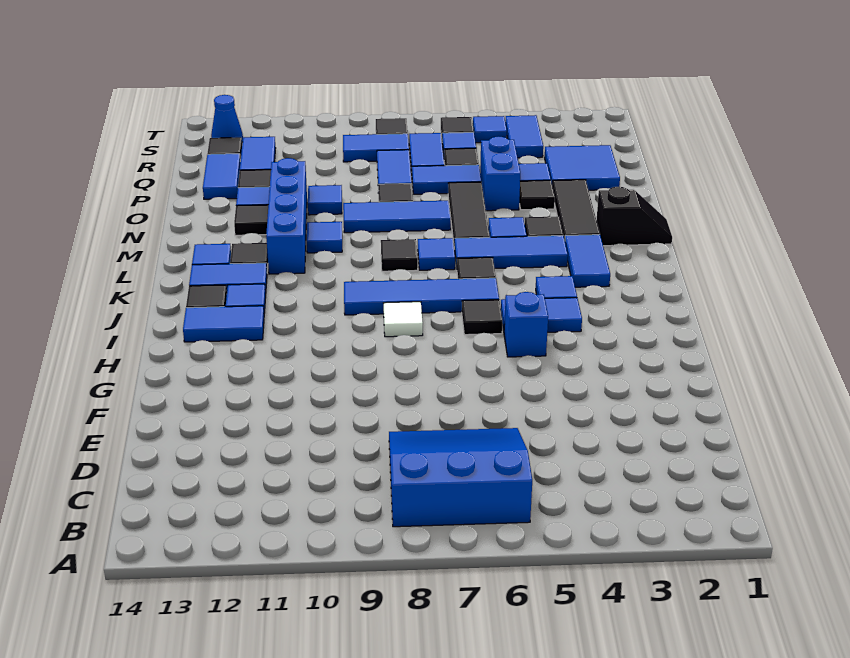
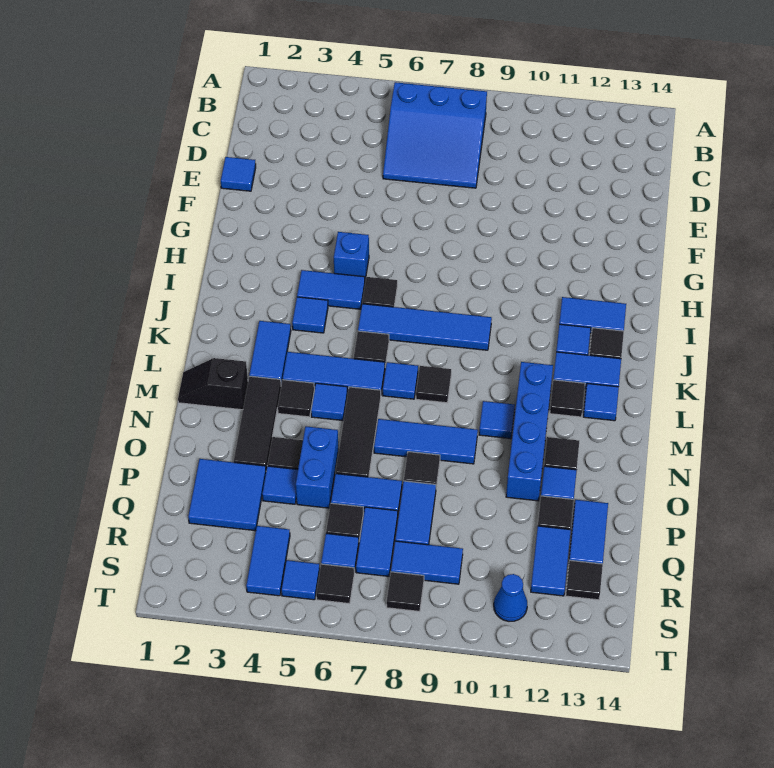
white tile I8 level 1 -> none
blue tile O10 level 1 -> blue tile E1 level 1
blue cone S13 level 1 -> blue cone S11 level 1

